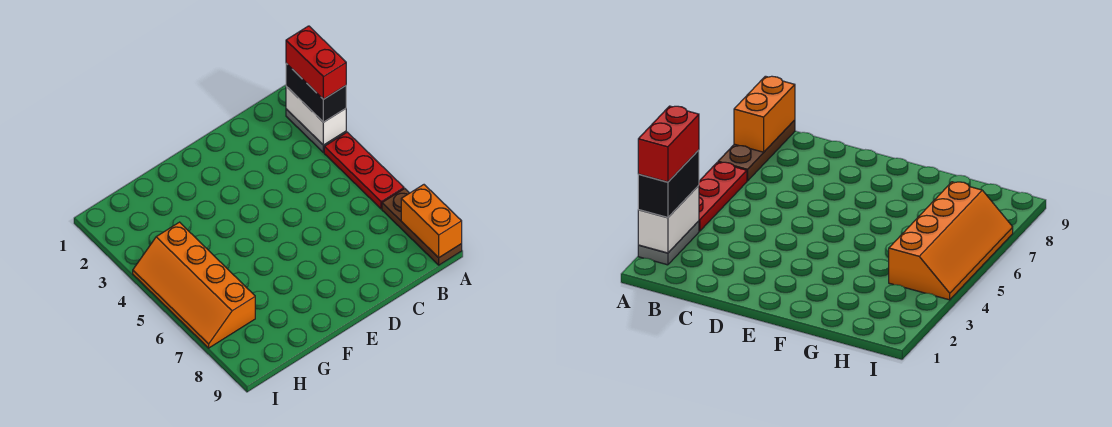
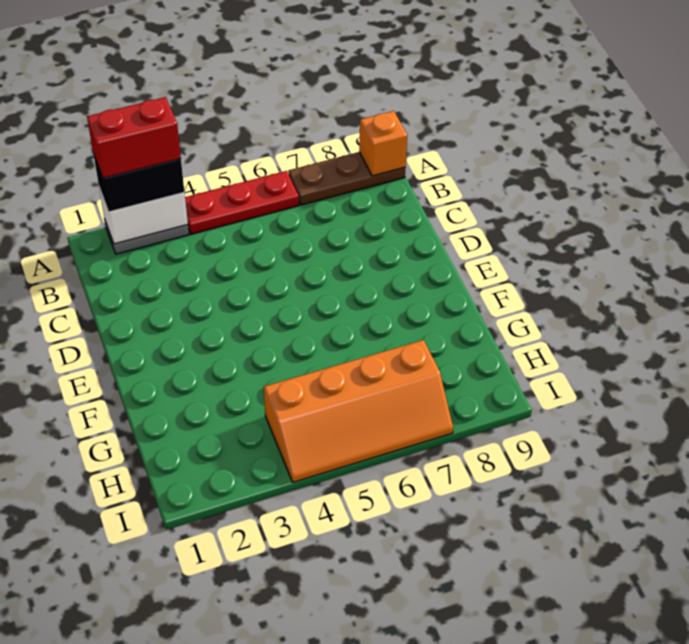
orange brick A8:A9 level 2 -> orange brick A9 level 2

